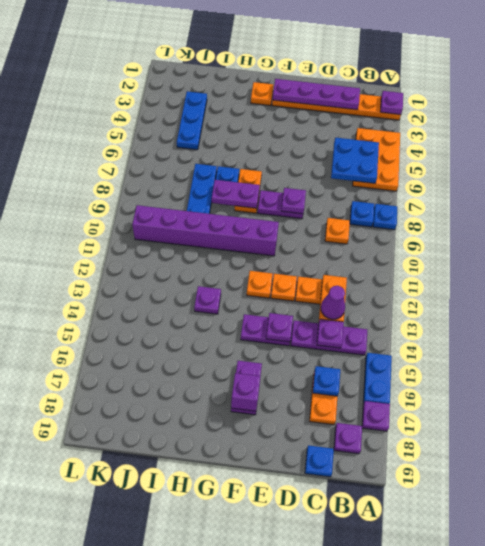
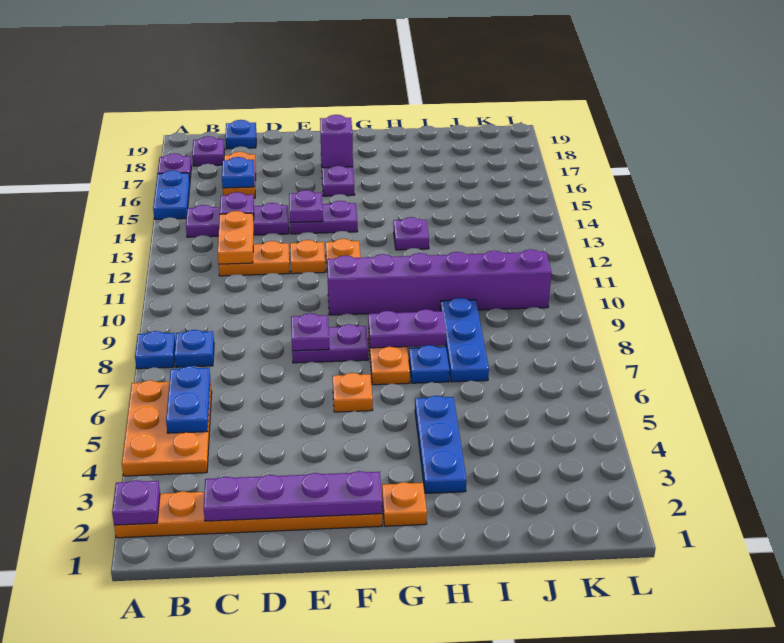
blue plate B5:C6 level 2 -> blue plate B5:B6 level 2
orange plate C9 level 1 -> orange plate F6 level 1
purple cone C13 level 3 -> none
blue plate J3:J5 level 1 -> blue plate H3:H5 level 1

